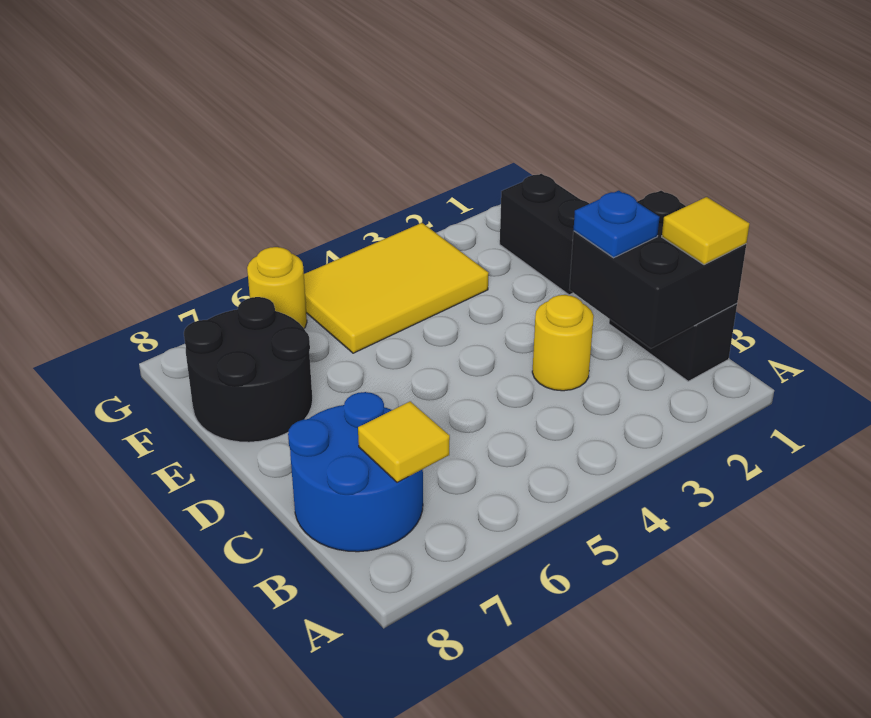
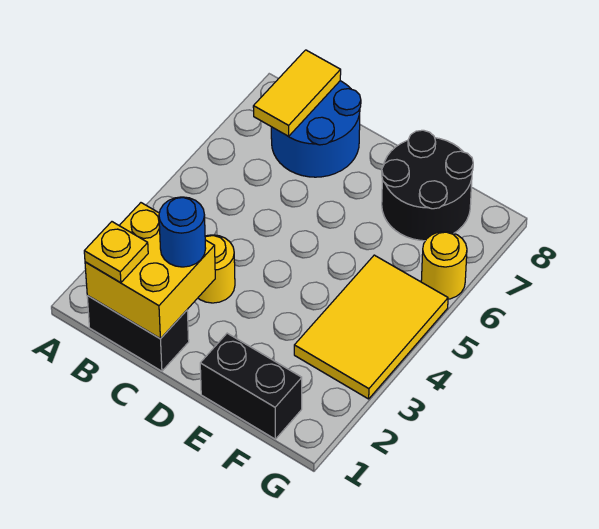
black brick B1:C2 level 2 -> yellow brick B1:C2 level 2
yellow tile B1 level 3 -> yellow plate B1 level 3
yellow tile B7 level 2 -> yellow tile B7:B8 level 2
blue plate C2 level 3 -> blue round brick C2 level 3

